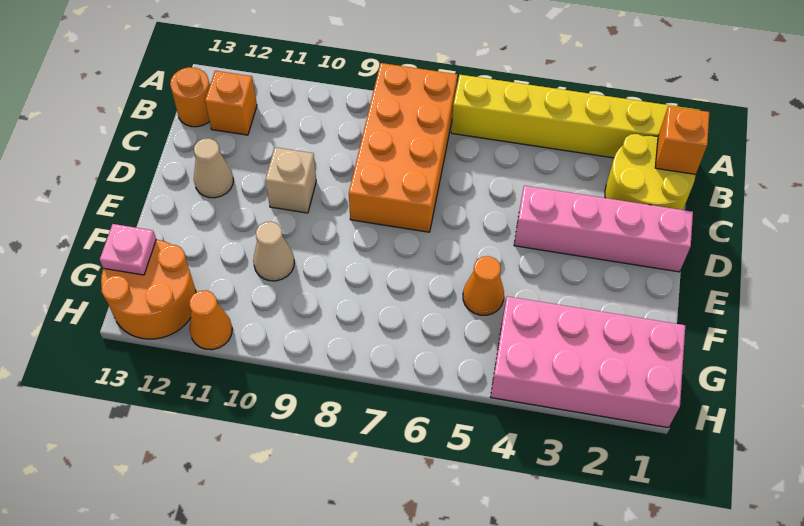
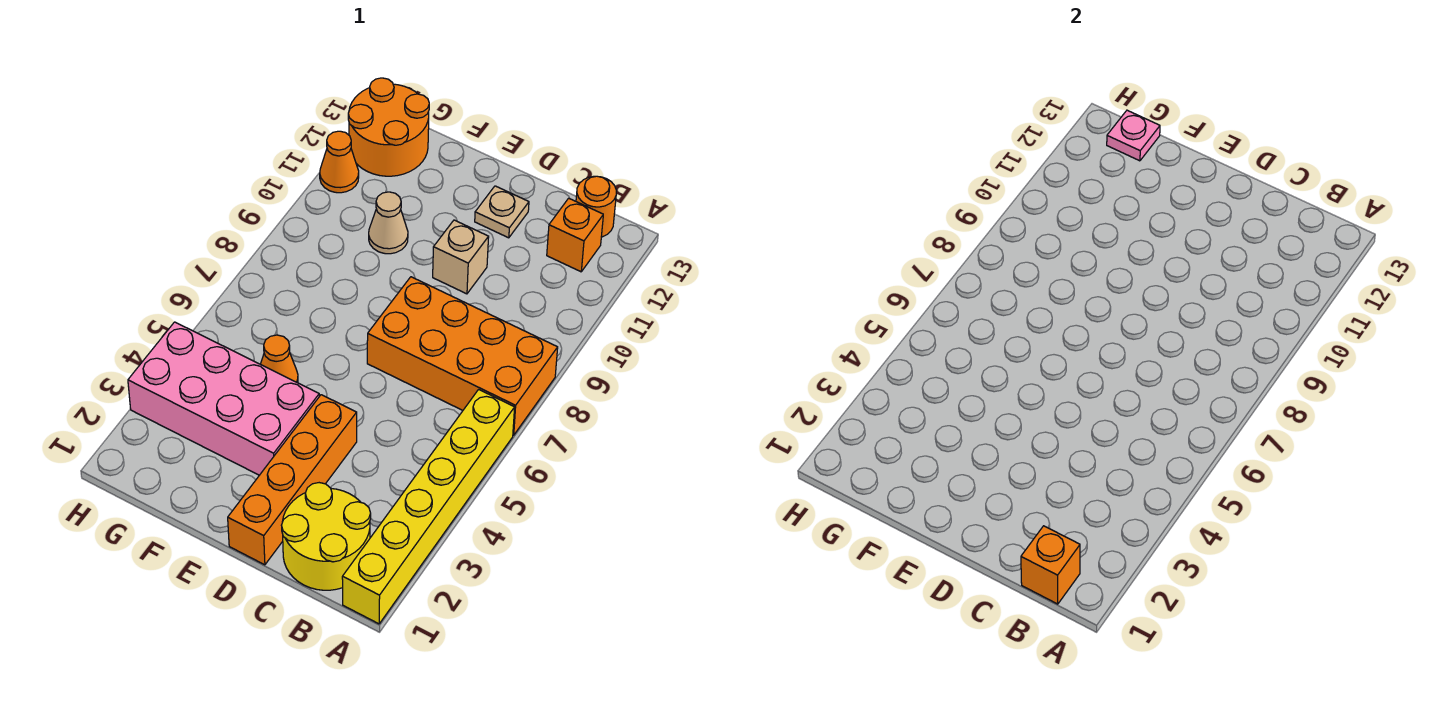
pink brick D1:D4 level 1 -> orange brick D1:D4 level 1
tan cone D12 level 1 -> tan plate D12 level 1
pink brick G1:H4 level 1 -> pink brick E3:H4 level 1

